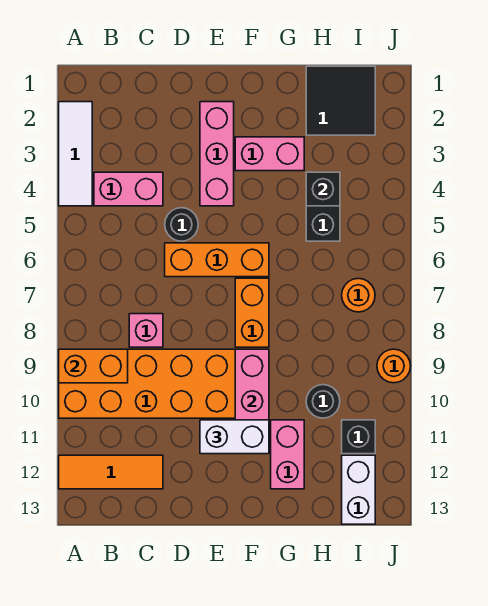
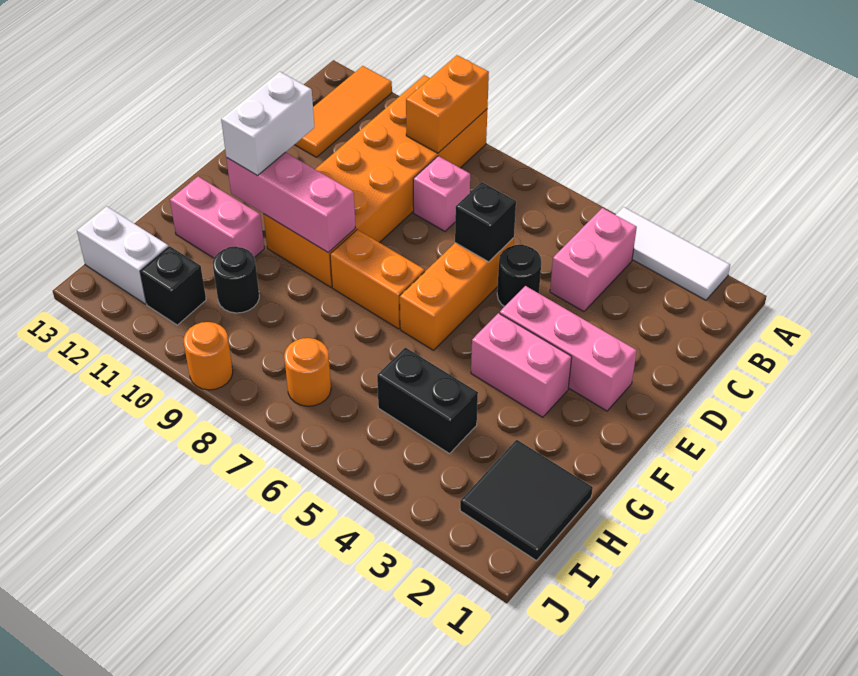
pink brick F3:G3 level 1 -> pink brick F3:F4 level 1
black brick H4 level 2 -> black brick D6 level 2

